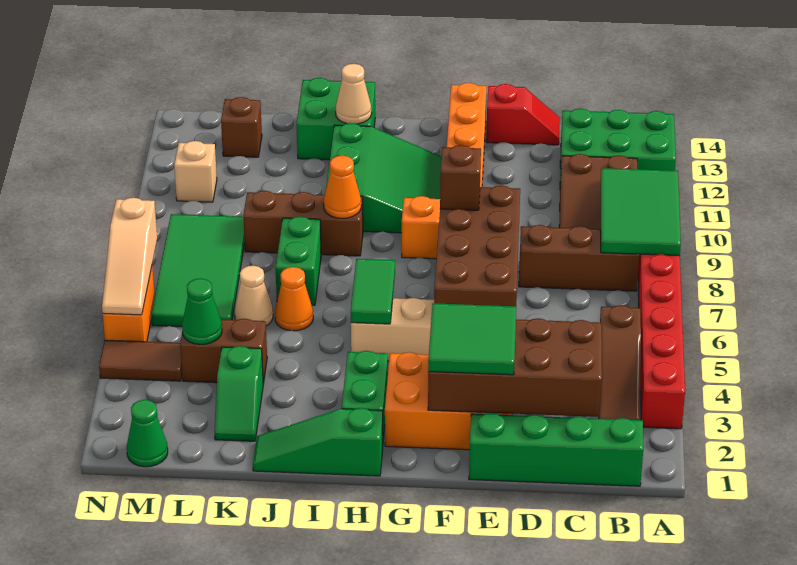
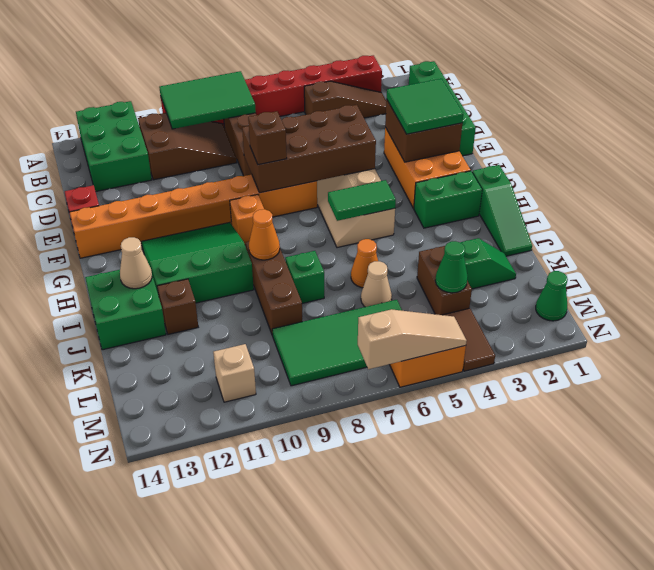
brown brick C2:F3 level 2 -> brown brick E2:F3 level 2
green brick J7:J8 level 1 -> green brick J8 level 1
brown brick L13 level 1 -> brown brick J12 level 1

